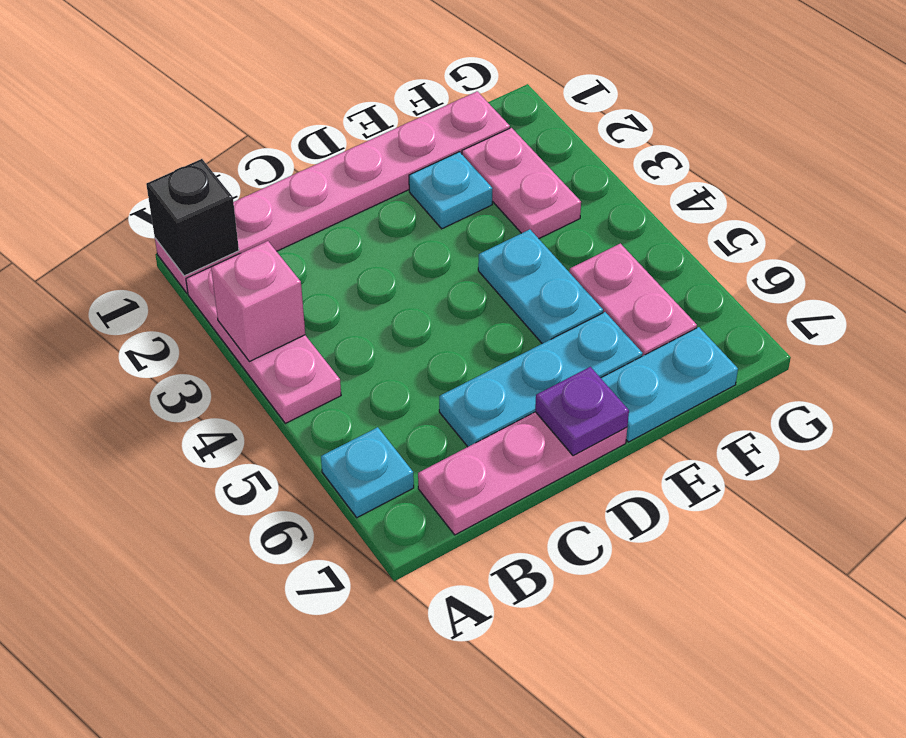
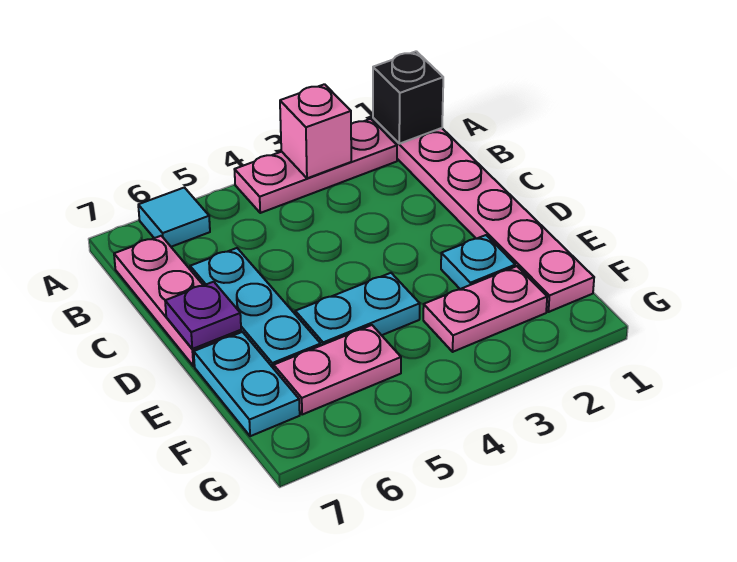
cyan plate A6 level 1 -> cyan tile A6 level 1

